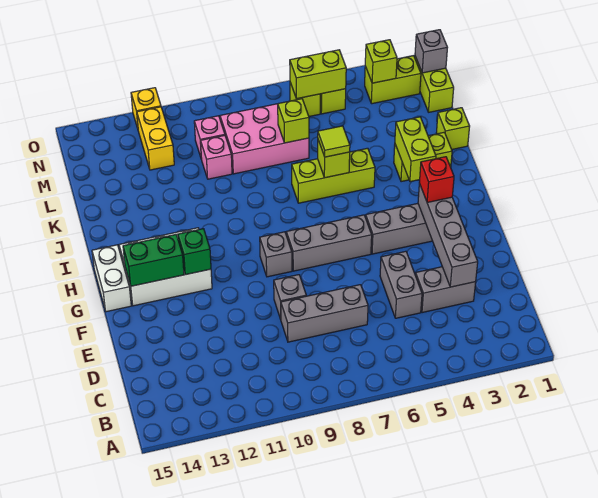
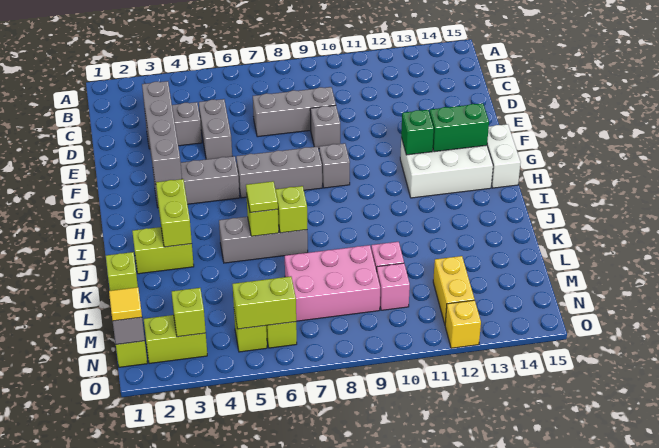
red brick G3 level 3 -> none
lime brick J5:J7 level 1 -> grey brick J5:J7 level 1
lime brick L7 level 2 -> lime brick J7 level 2
none -> yellow tile N1 level 3

